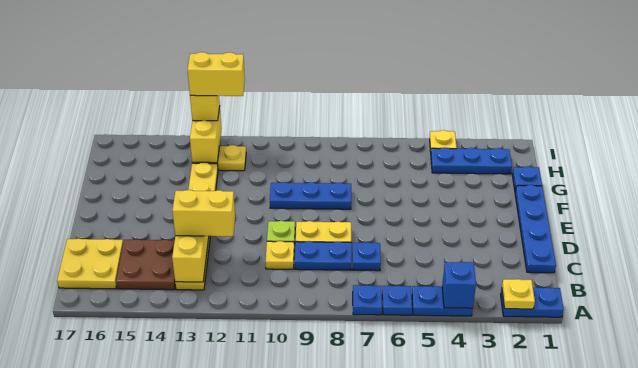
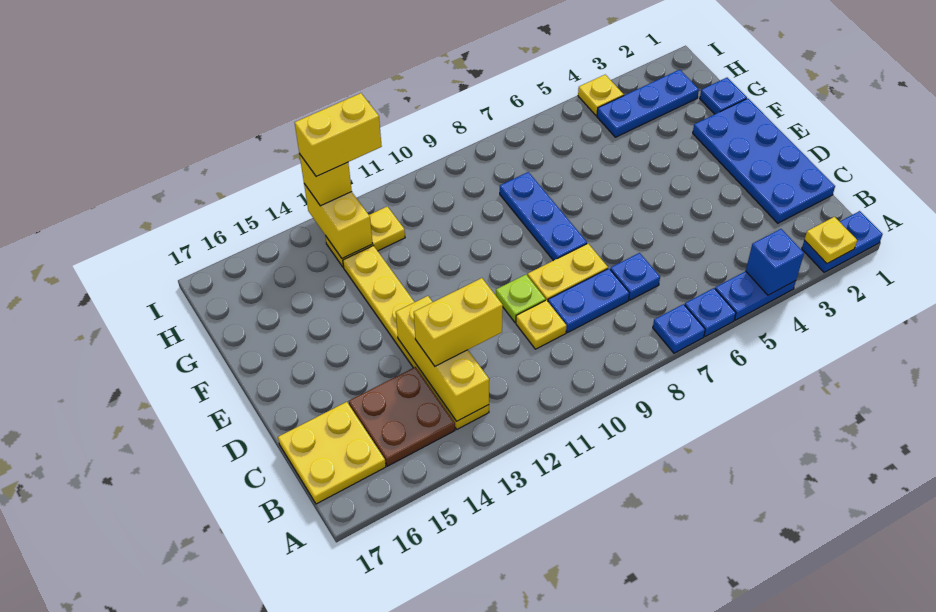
blue plate C1:F1 level 1 -> blue plate C1:F2 level 1
blue plate F8:F10 level 1 -> blue plate E8:G8 level 1

